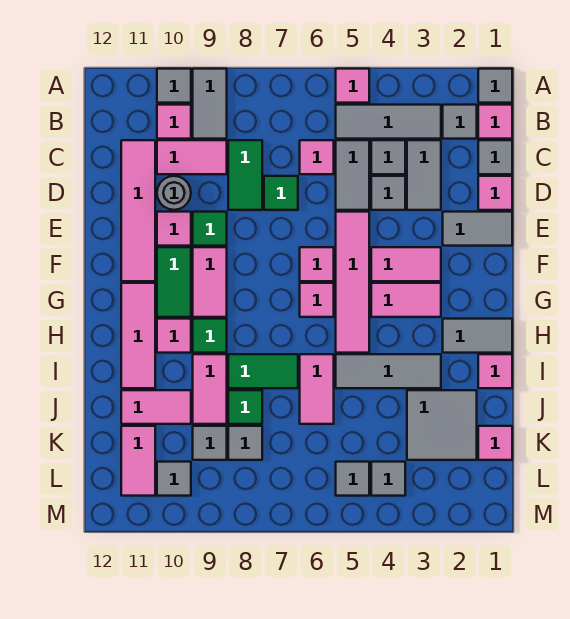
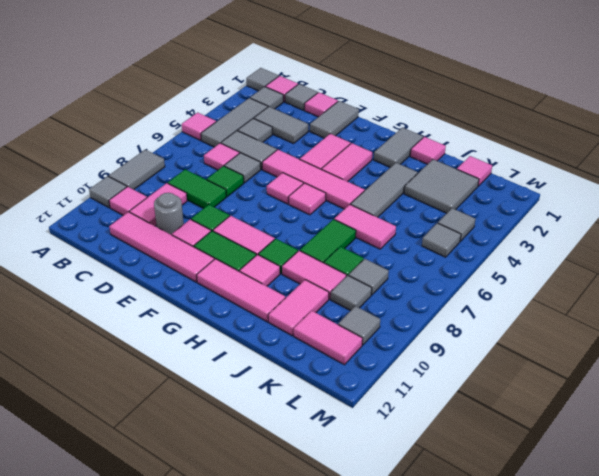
grey tile A9:B9 level 1 -> grey tile A8:A9 level 1
grey tile D4 level 1 -> grey tile D6 level 1

